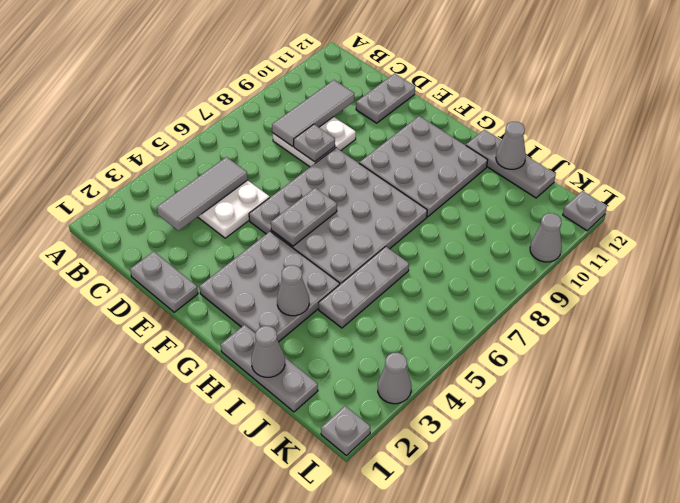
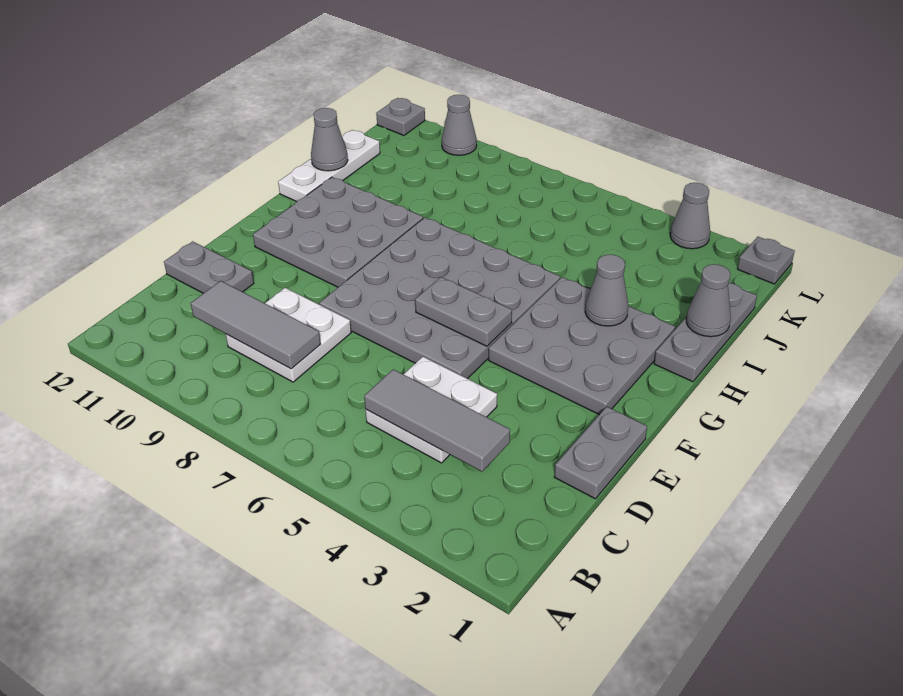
grey plate D8 level 2 -> none
grey plate H12:J12 level 1 -> white plate H12:J12 level 1
grey plate I4:I6 level 1 -> none

